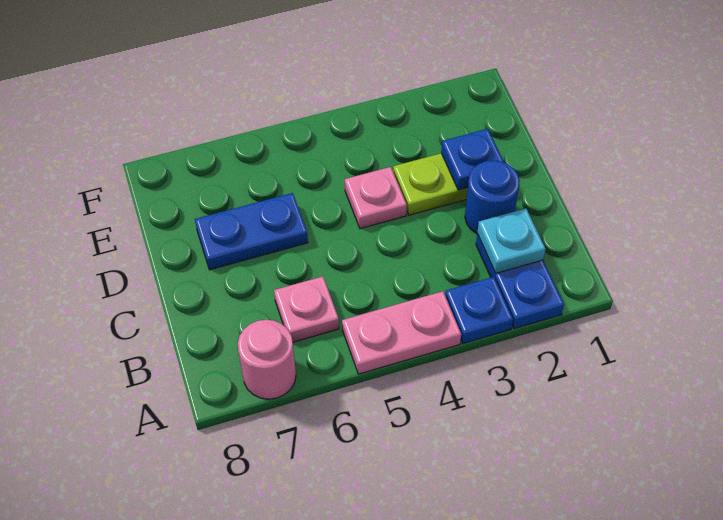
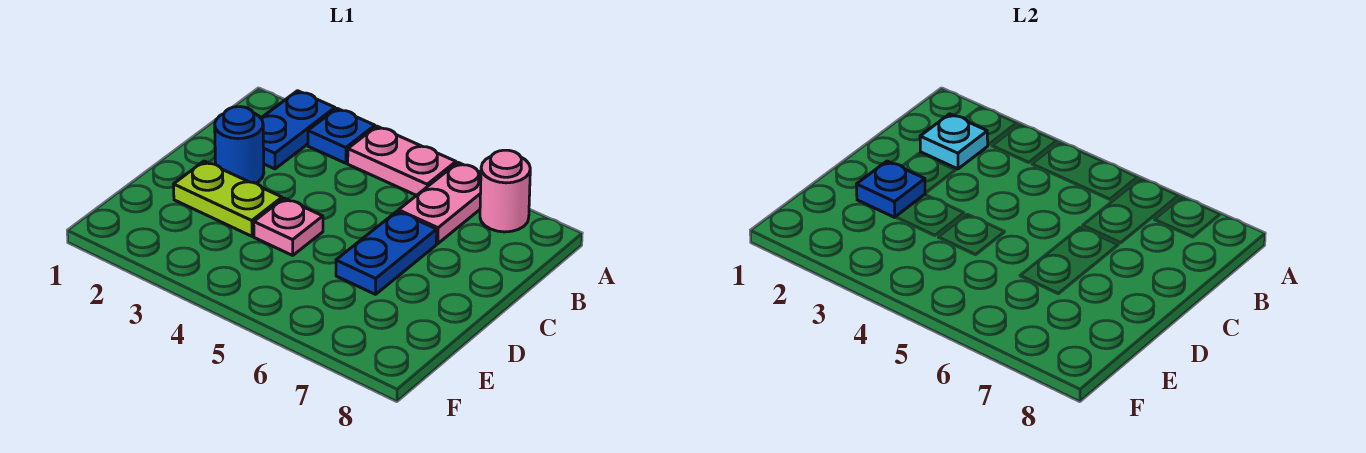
pink plate B6 level 1 -> pink plate A6:B6 level 1
blue plate D6:D7 level 1 -> blue plate C6:D6 level 1

